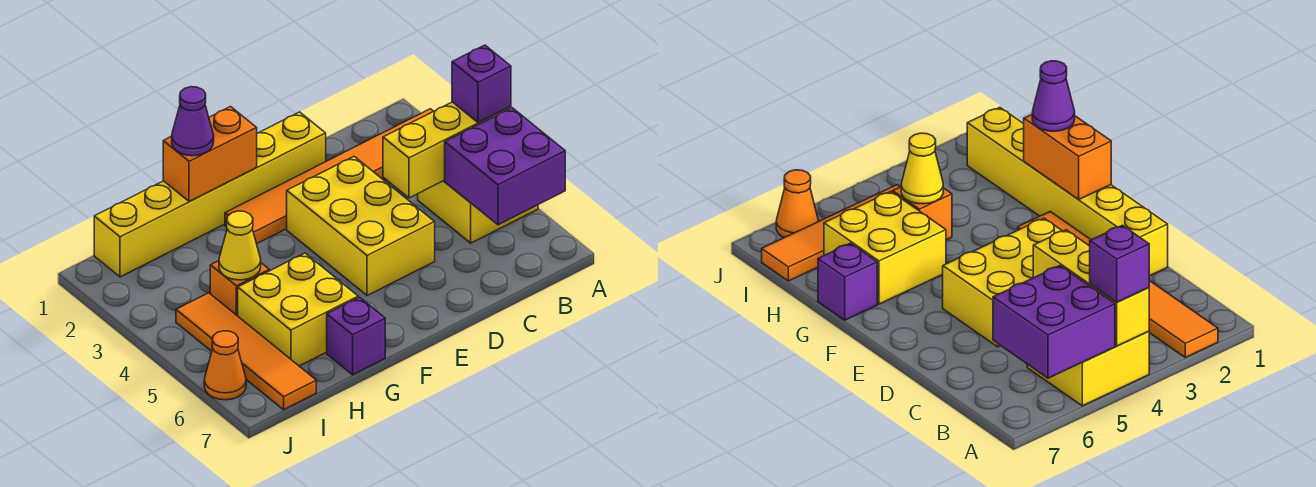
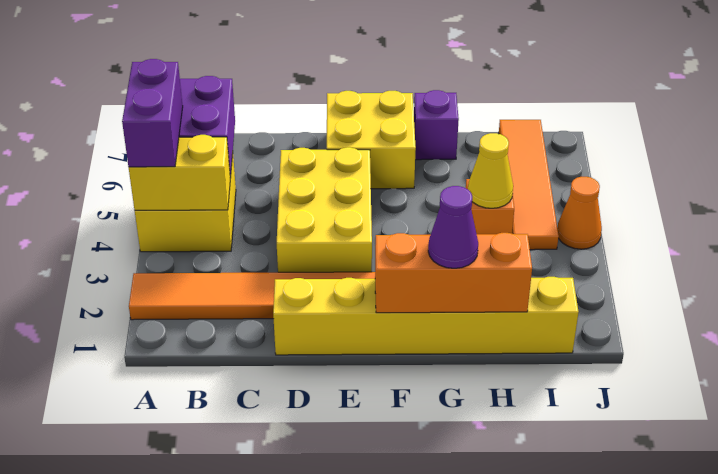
yellow brick A4:C4 level 2 -> yellow brick A4:B4 level 2
purple brick A4 level 3 -> purple brick A4:A5 level 3
orange brick F1:G1 level 2 -> orange brick F1:H1 level 2
yellow brick G5:H6 level 1 -> yellow brick E6:F7 level 1
orange cone J6 level 1 -> orange cone J4 level 1

